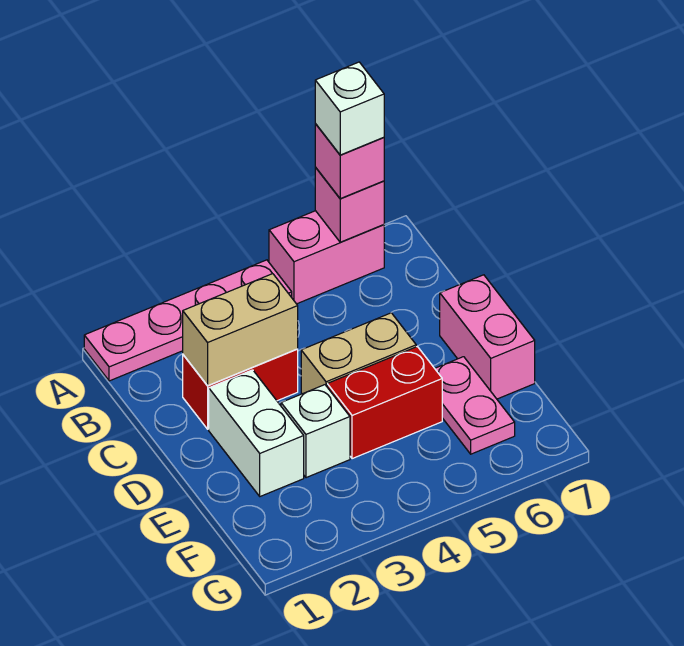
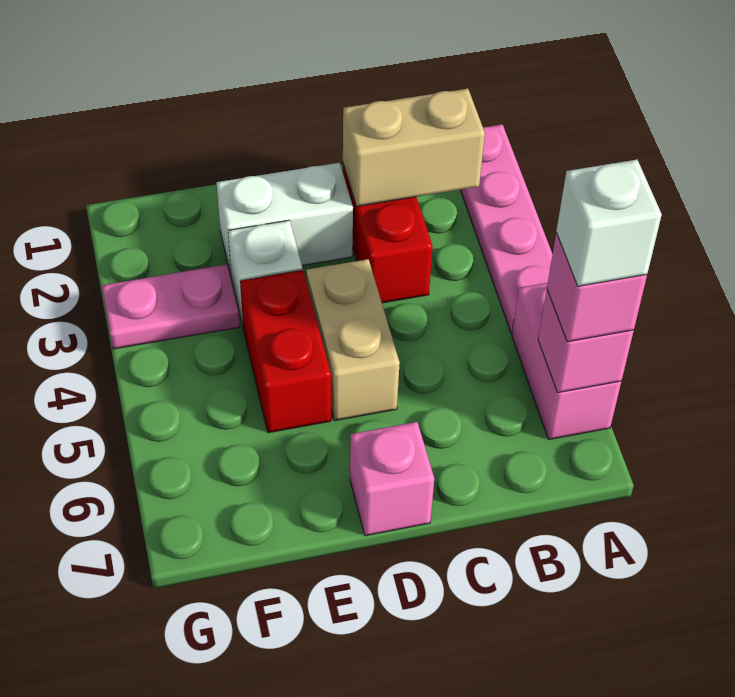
tan brick C2:C3 level 2 -> tan brick B2:C2 level 2
pink brick D7:E7 level 1 -> pink brick D7 level 1
pink plate E6:F6 level 1 -> pink plate F3:G3 level 1

